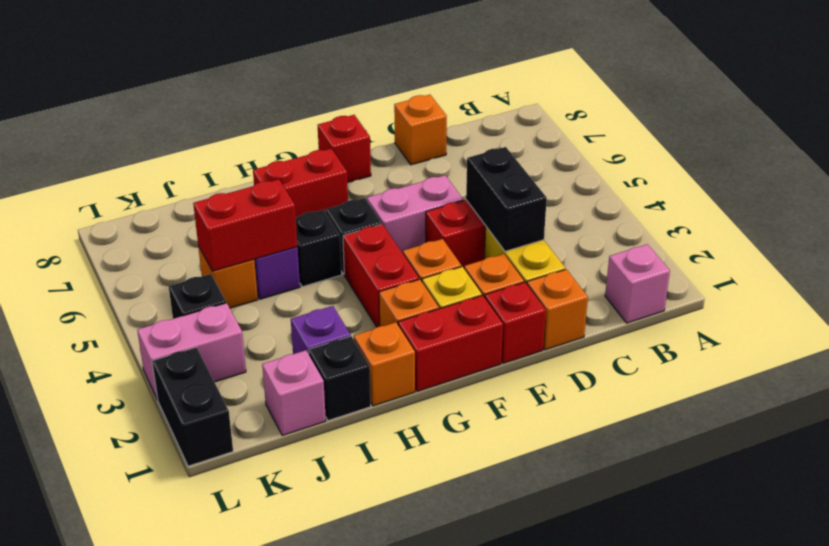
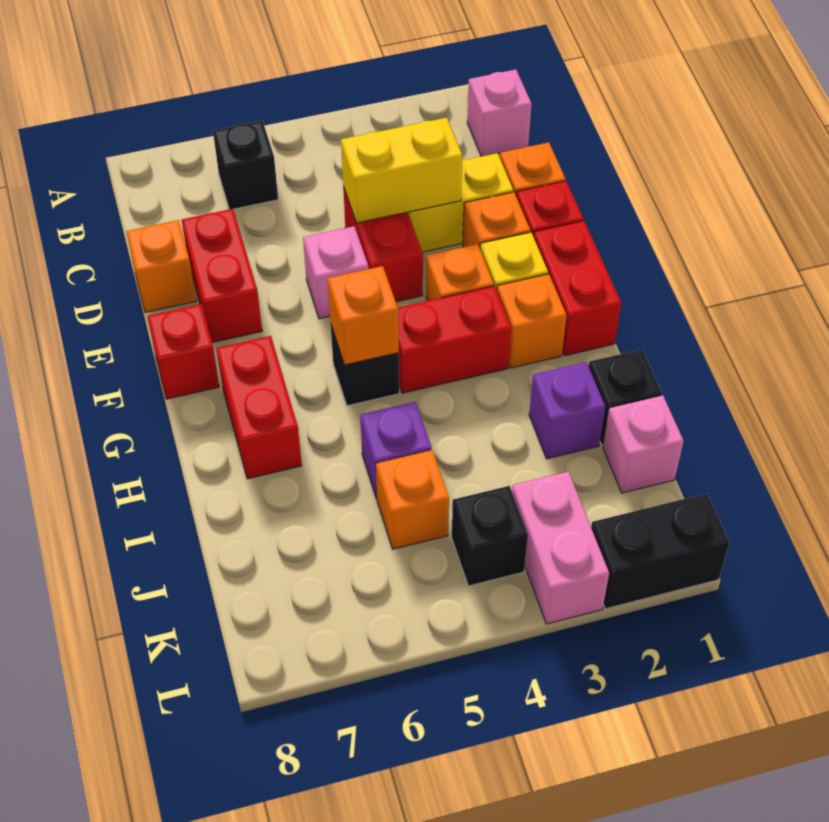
black brick D3:D4 level 2 -> yellow brick D3:D4 level 2
pink brick E5:F5 level 1 -> pink brick E5 level 1
orange brick H1 level 1 -> orange brick G5 level 2
black brick H5 level 1 -> black brick B6 level 1
red brick I5:J5 level 2 -> red brick D7:E7 level 1

